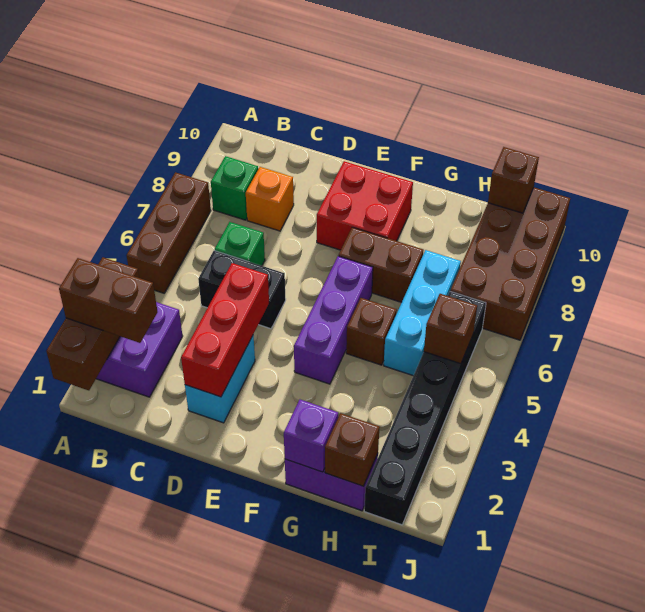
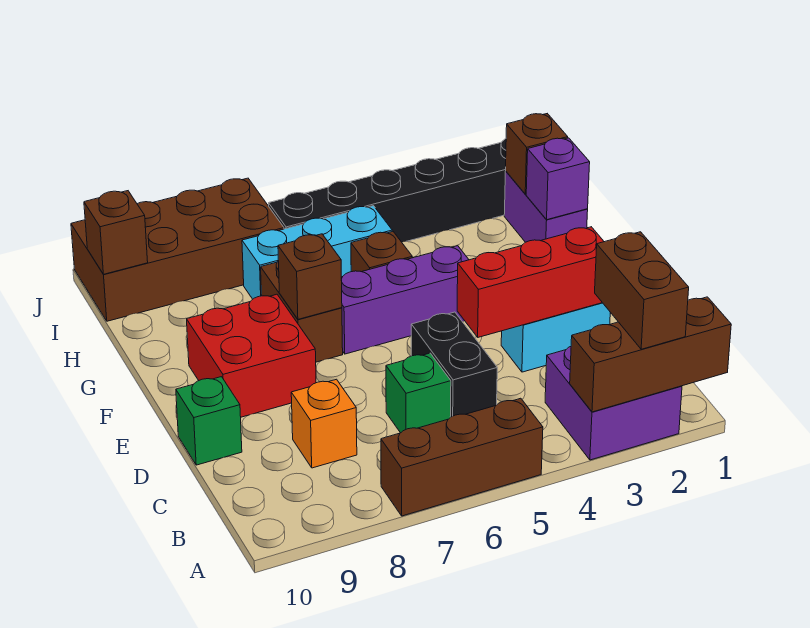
green brick B8 level 1 -> green brick D10 level 1
brown brick I5 level 2 -> brown brick F7 level 2

